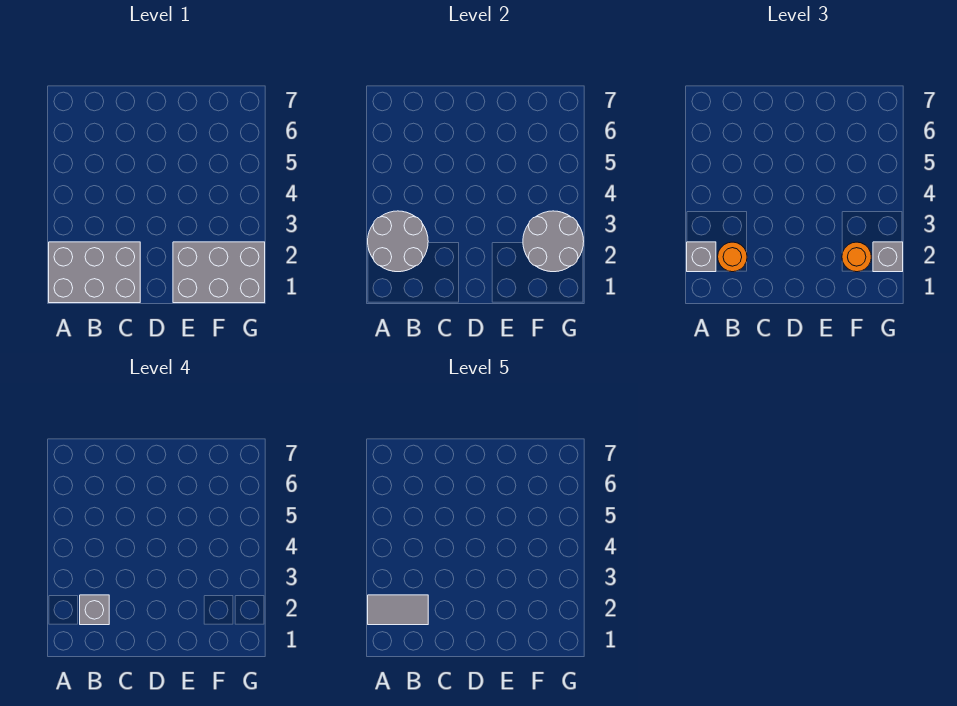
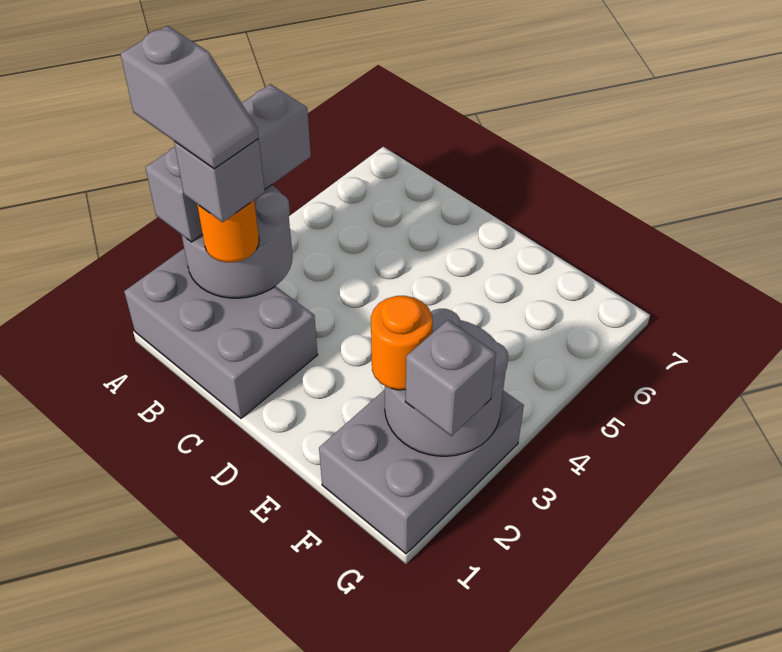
grey brick A2 level 3 -> grey brick A2:A4 level 3
grey tile A2:B2 level 5 -> grey slope A2:B2 level 5 top A
grey brick E1:G2 level 1 -> grey brick F1:G3 level 1

